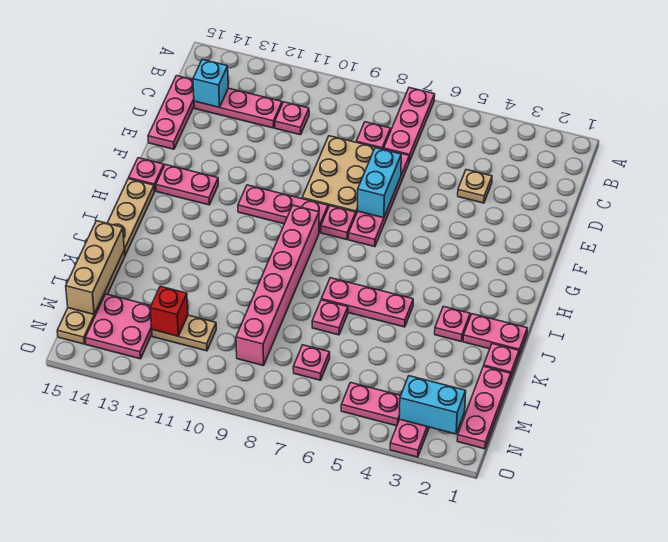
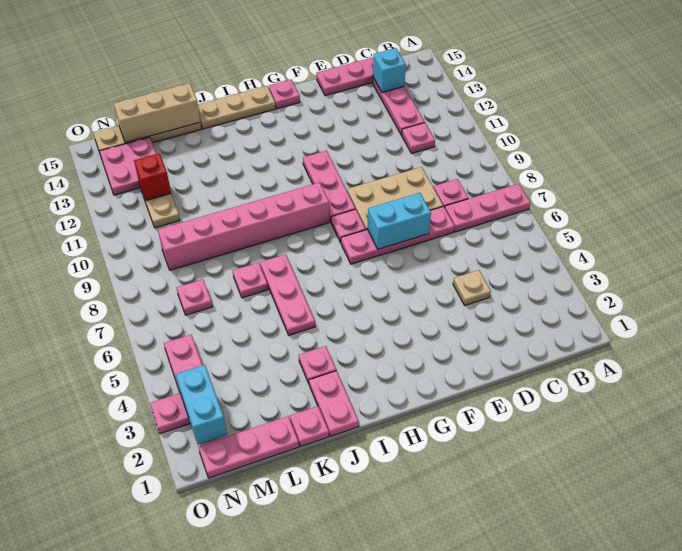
pink plate G13:G14 level 1 -> none

